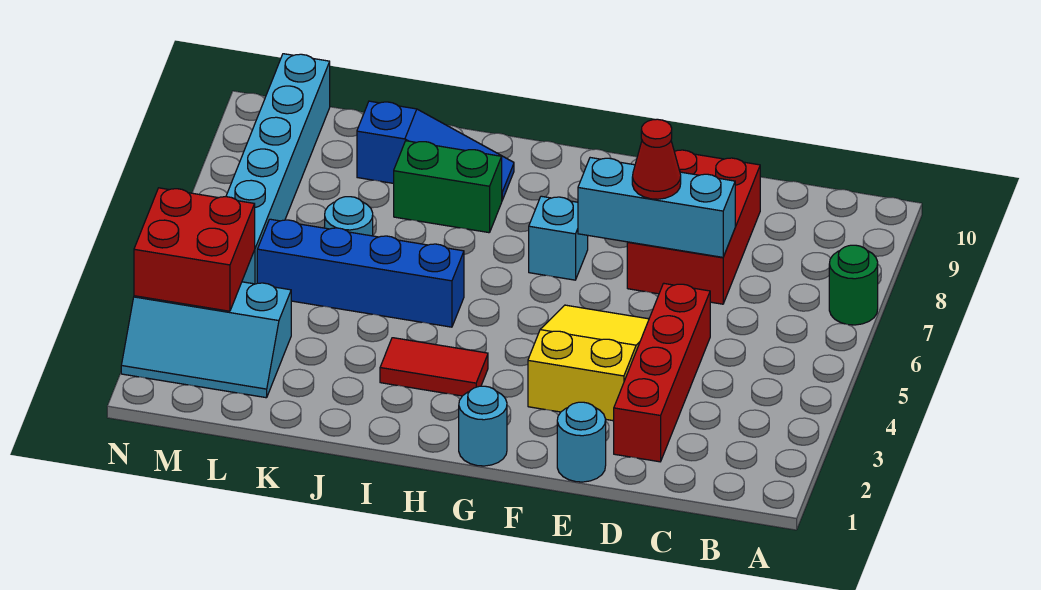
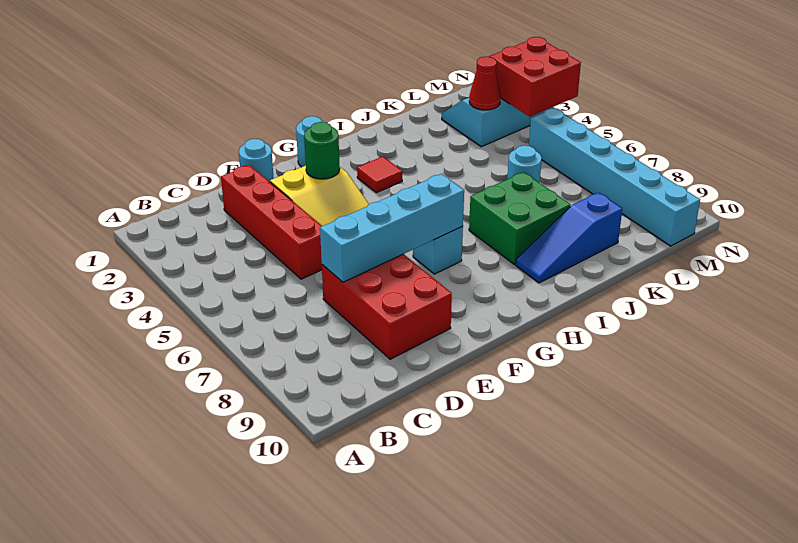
green round brick A7 level 1 -> green round brick F3 level 2
cyan brick D7:F7 level 2 -> cyan brick D7:G7 level 2
red cone E7 level 3 -> red cone L3 level 2
red tile H3:I3 level 1 -> red tile H3 level 1
blue brick I5:L5 level 1 -> none
green brick I8:J8 level 1 -> green brick I7:J8 level 1

